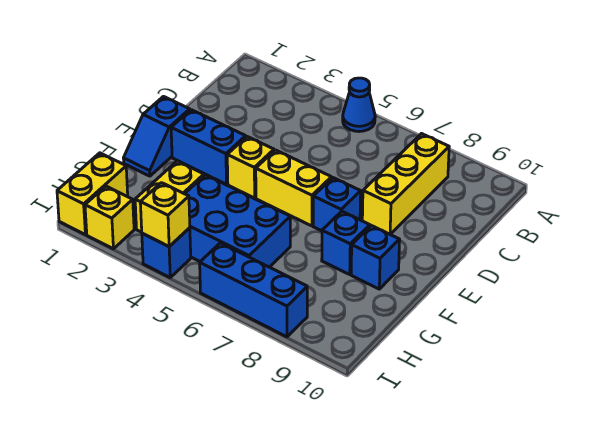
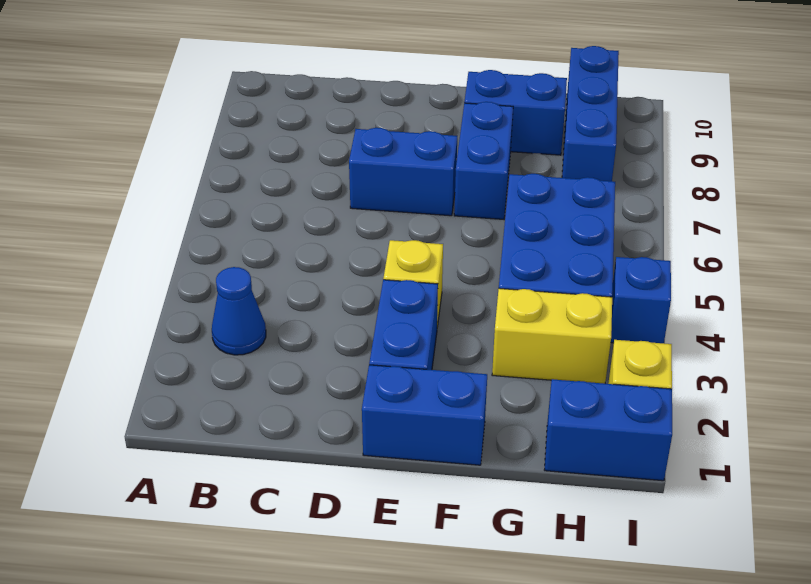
blue cone A5 level 1 -> blue cone B3 level 1
yellow brick B8:D8 level 1 -> none
blue slope E1:F1 level 1 top E -> blue brick E1:F1 level 1
yellow brick E5:E6 level 1 -> none
blue brick E7 level 1 -> blue brick D7:E7 level 1
blue brick F8 level 1 -> blue brick F7:F8 level 1
blue brick F9 level 1 -> blue brick F9:G9 level 1
yellow brick H1:I1 level 1 -> blue brick H1:I1 level 1
yellow brick I4 level 2 -> none
blue brick I6:I8 level 1 -> blue brick H8:H10 level 1

